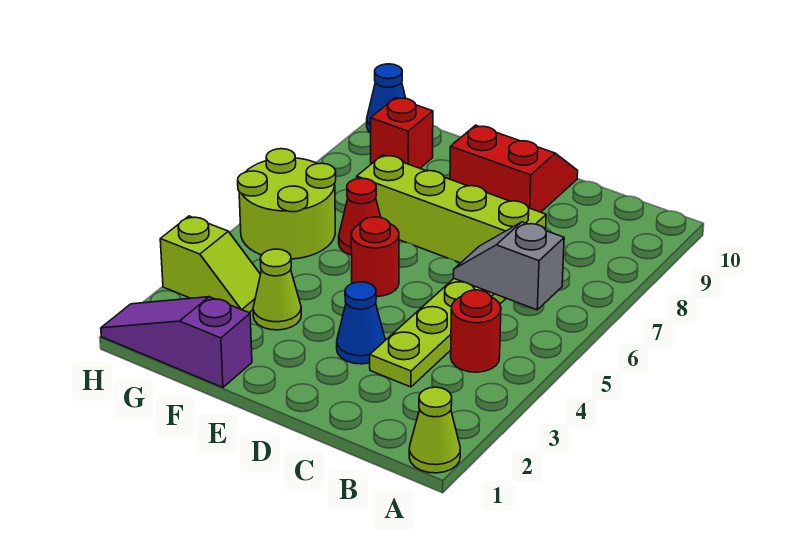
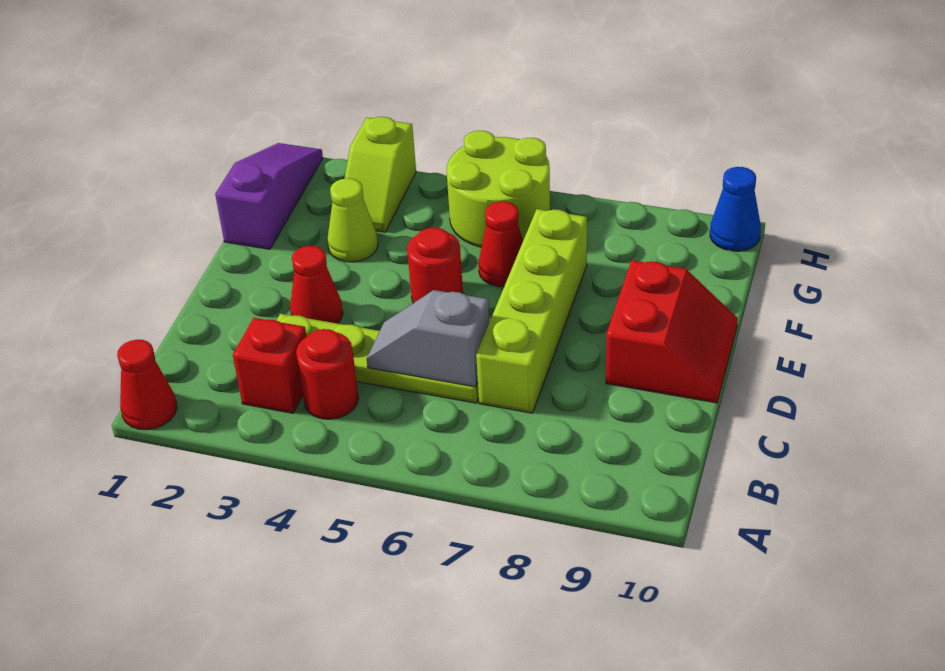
lime cone A1 level 1 -> red cone A1 level 1
grey slope B6:C6 level 2 top B -> grey slope C5:C6 level 2 top 6
blue cone D3 level 1 -> red cone D3 level 1
red brick G9 level 1 -> red brick B3 level 1

